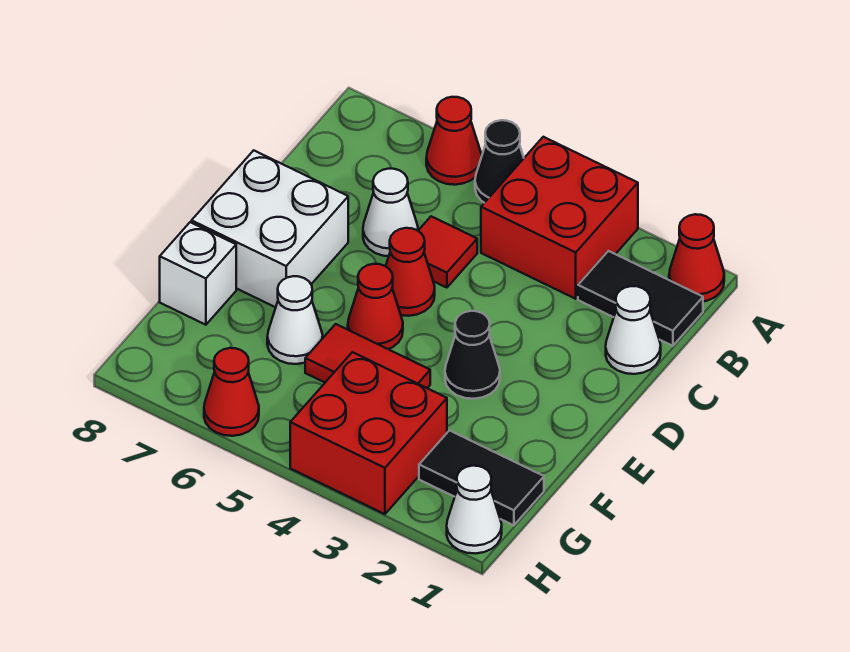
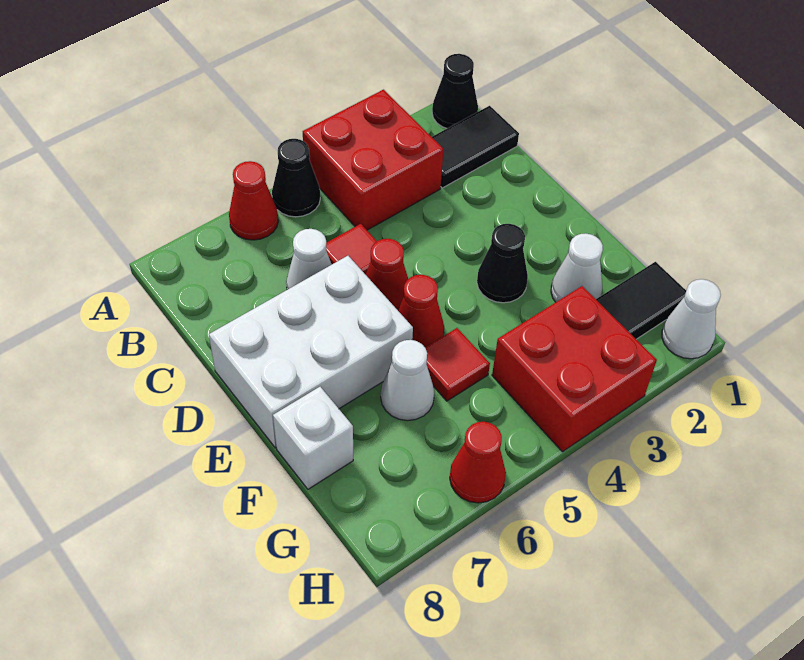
red cone A1 level 1 -> black cone A1 level 1
white cone C1 level 1 -> white cone F2 level 1
white brick D7:E8 level 1 -> white brick D6:E8 level 1
red tile F4:F5 level 1 -> red tile F5 level 1

